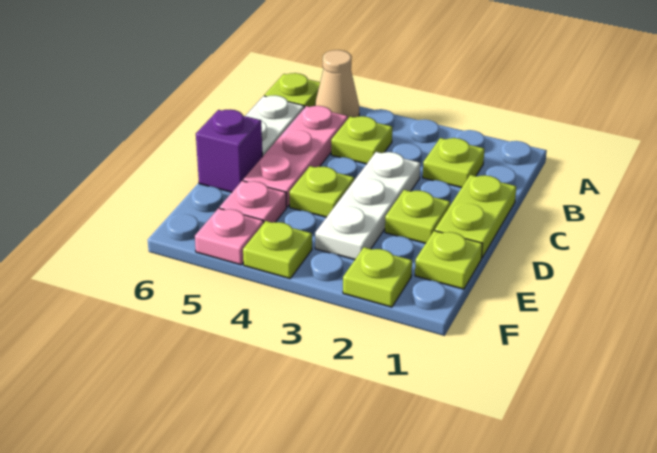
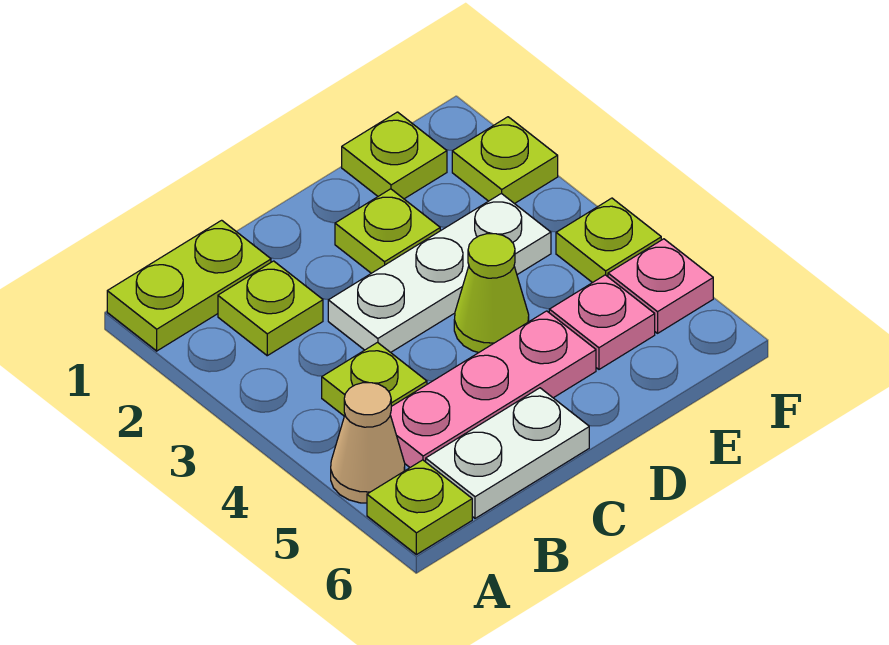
lime plate C1:D1 level 1 -> lime plate A1:B1 level 1
lime plate D4 level 1 -> lime cone D4 level 1
purple brick D6 level 1 -> none

